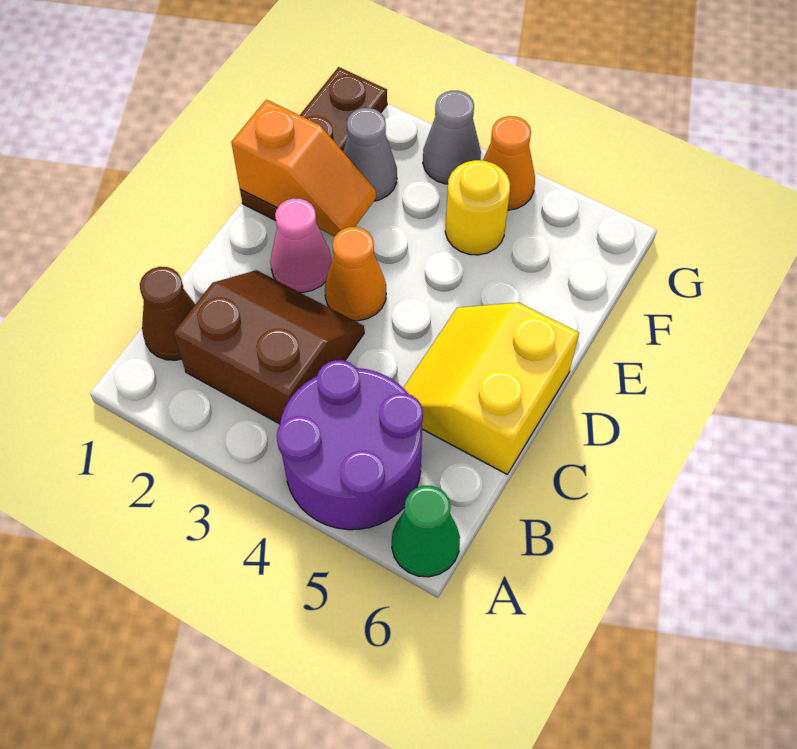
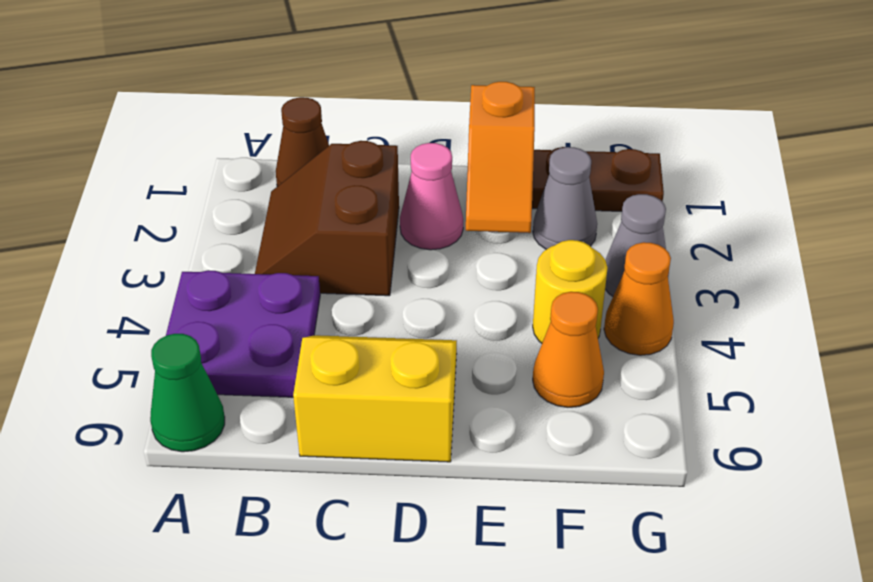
purple round brick A4:B5 level 1 -> purple plate A4:B5 level 1
brown slope B2:C3 level 1 top B -> brown slope B2:C3 level 1 top C
orange cone D3 level 1 -> orange cone F5 level 1

